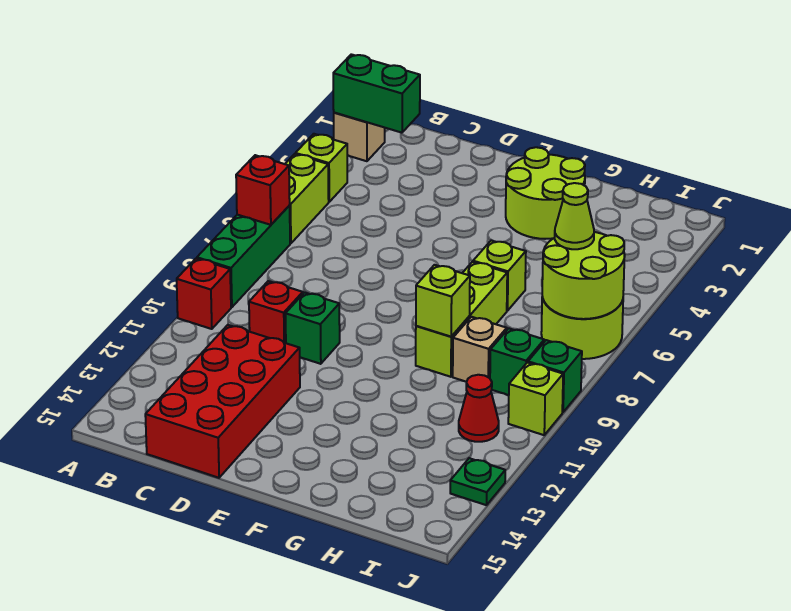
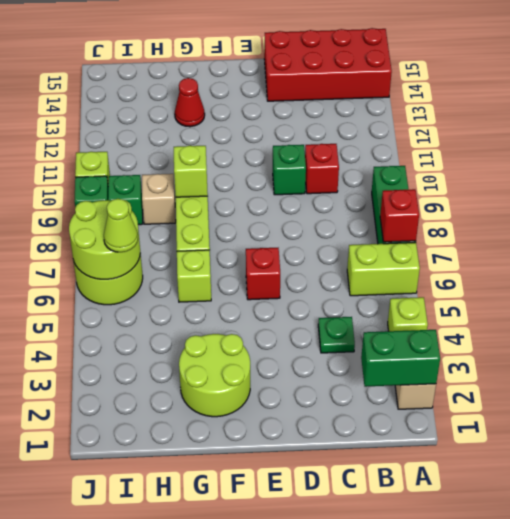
lime brick A5:A6 level 1 -> lime brick A6:B6 level 1
red brick A10 level 1 -> red brick E6 level 1
red brick C12:D15 level 1 -> red brick A14:D15 level 1
red cone I11 level 1 -> red cone G13 level 1
green plate J13 level 1 -> green plate C4 level 1

